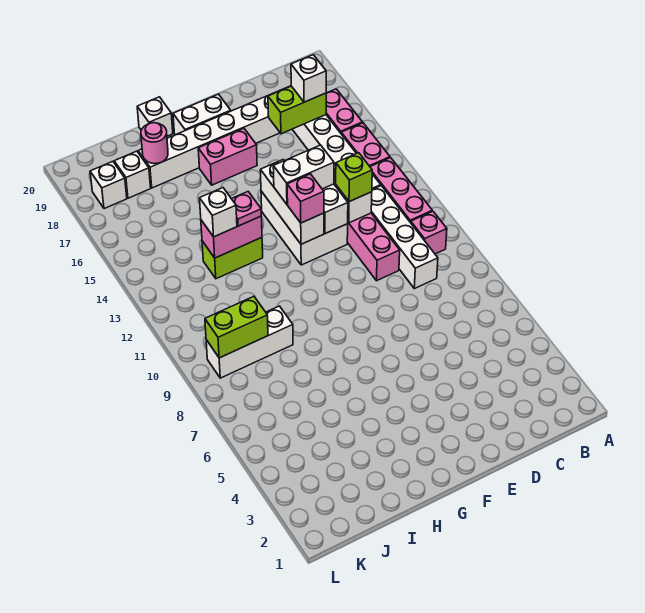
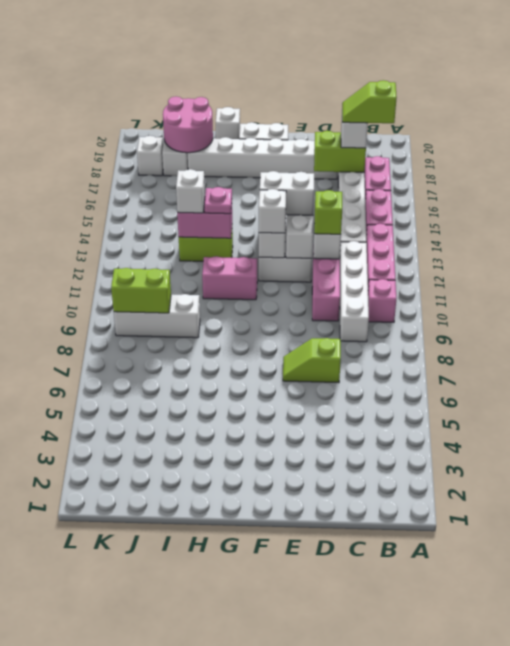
none -> lime slope B17:C17 level 4 top B
none -> lime slope D7:E7 level 1 top D
pink brick F12 level 3 -> white brick F12 level 3
pink brick F17:G17 level 1 -> pink brick G11:H11 level 1
pink round brick I18 level 2 -> pink round brick I18:J19 level 2

